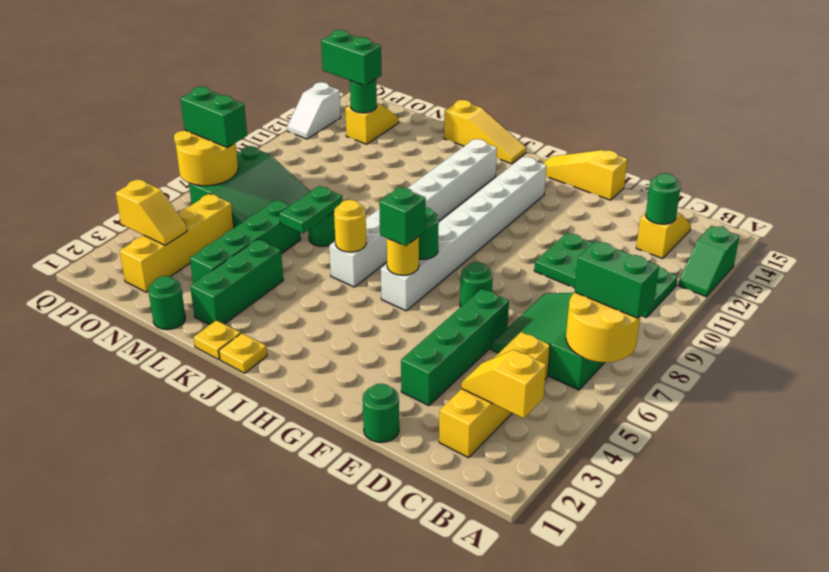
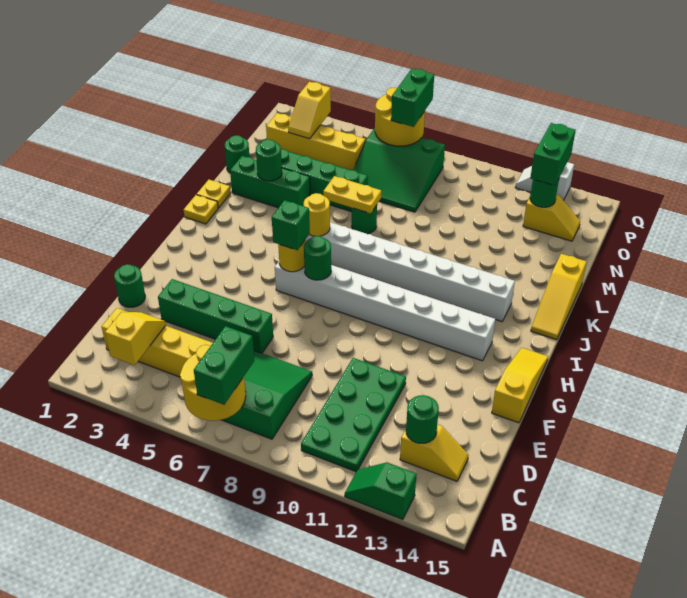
green round brick F7 level 1 -> green round brick L3 level 2
green plate L6:L7 level 2 -> yellow plate L6:L7 level 2

